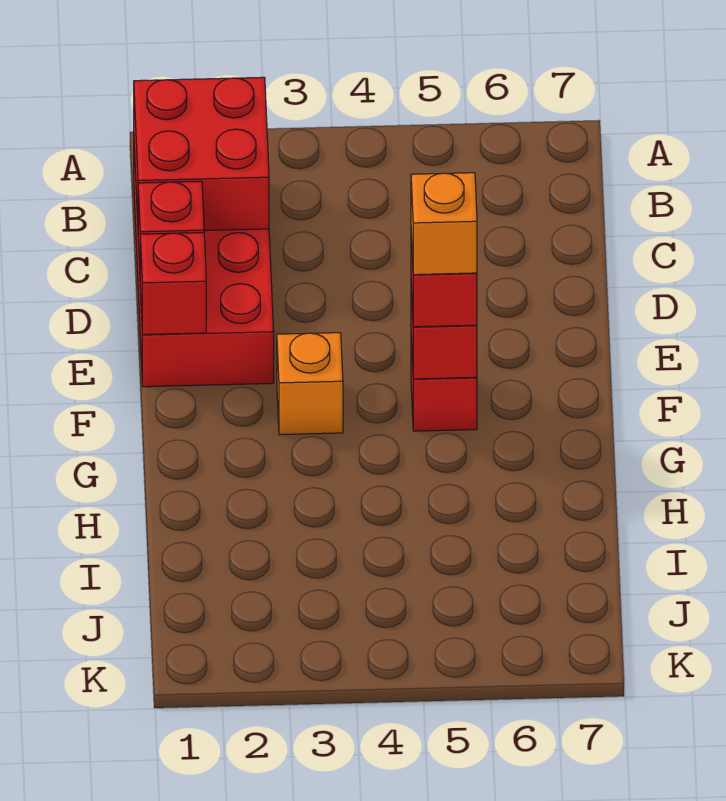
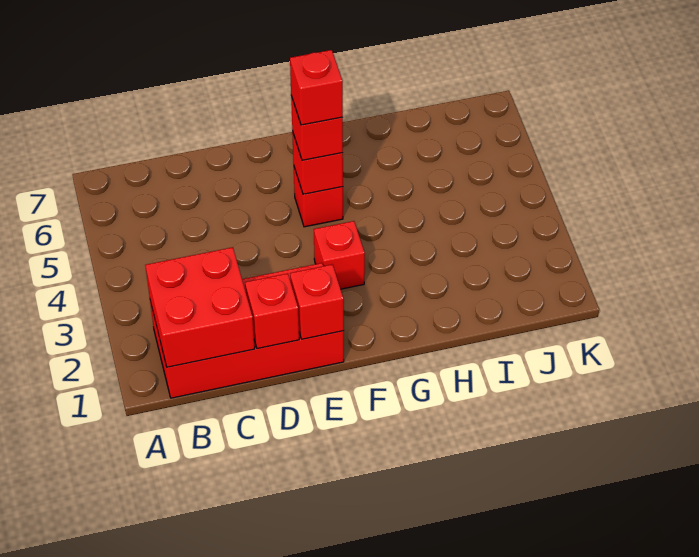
orange brick F3 level 1 -> red brick F3 level 1
orange brick F5 level 4 -> red brick F5 level 4

